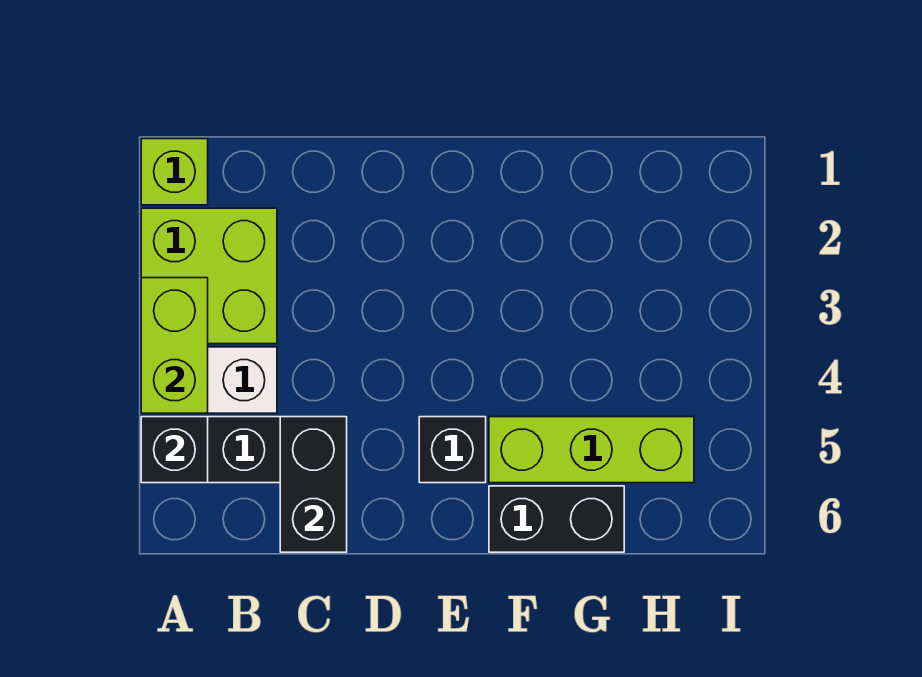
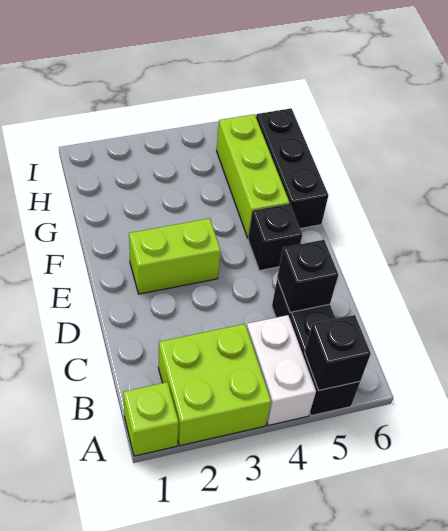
lime brick A3:A4 level 2 -> lime brick E2:E3 level 1
black brick C5:C6 level 2 -> black brick C5 level 2
black brick F6:G6 level 1 -> black brick F6:H6 level 1

